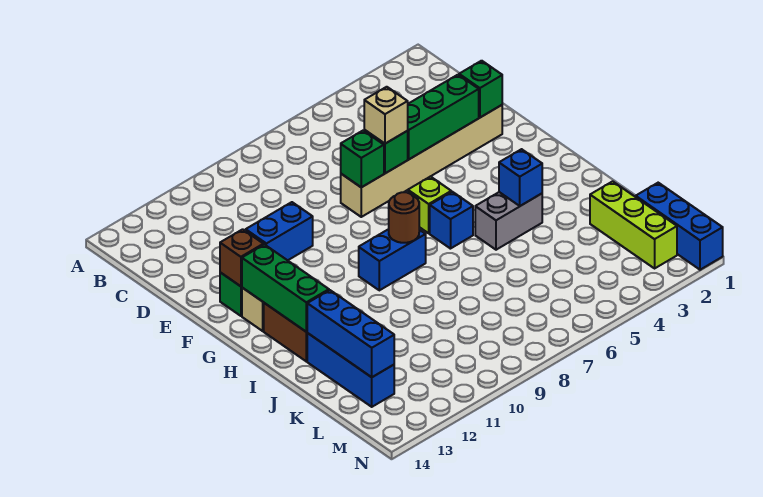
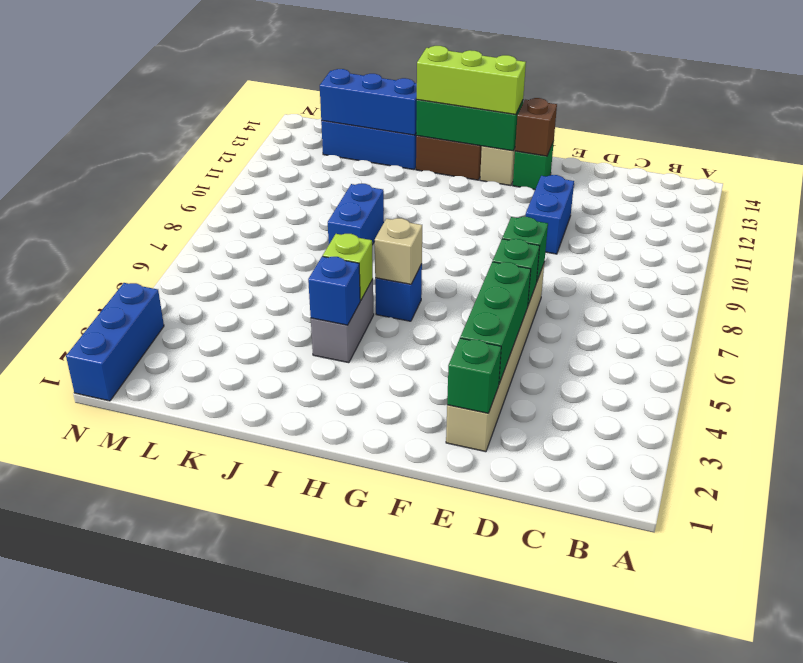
tan brick E6 level 3 -> tan brick H6 level 2
lime brick G6 level 1 -> lime brick I5 level 2
blue brick H8:H9 level 1 -> blue brick J8:J9 level 1
brown round brick H8 level 2 -> none
lime brick K2:M2 level 1 -> lime brick G13:I13 level 3
blue brick L1:N1 level 1 -> blue brick N1:N3 level 1

